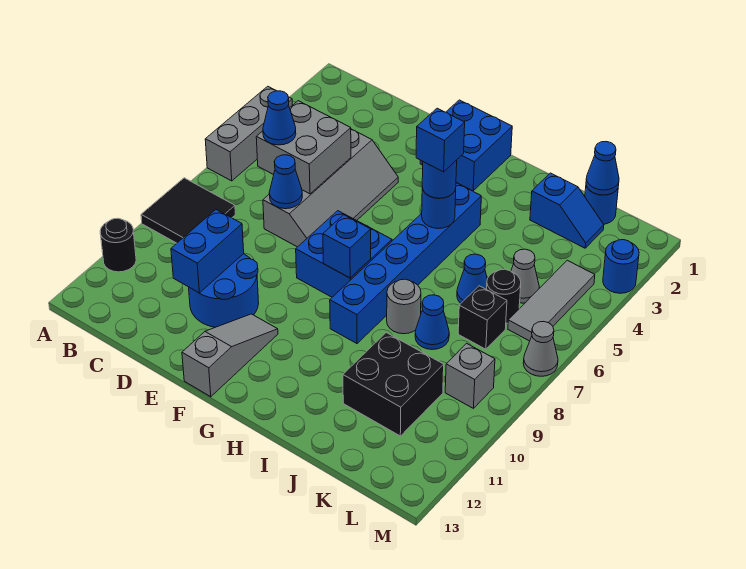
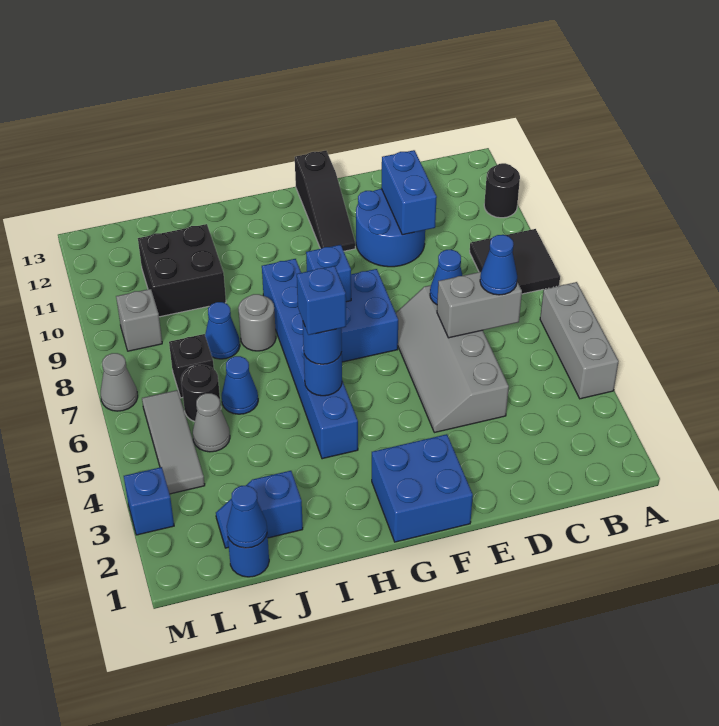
grey brick C5:D6 level 2 -> grey brick C6:D6 level 2
grey slope F11:F13 level 1 top 13 -> black slope F11:F13 level 1 top 13
blue round brick M3 level 1 -> blue brick M3 level 1

